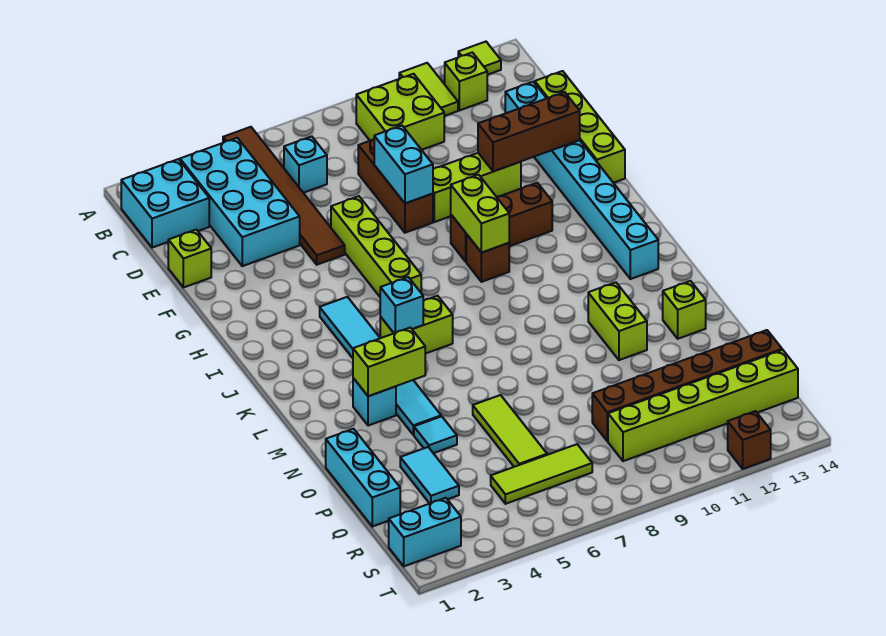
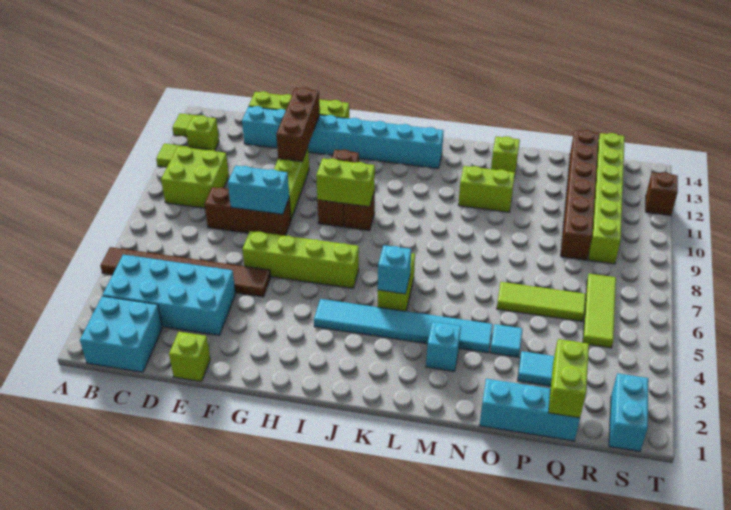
cyan brick C6 level 1 -> none
lime brick M3:M4 level 2 -> lime brick Q1:Q2 level 2

